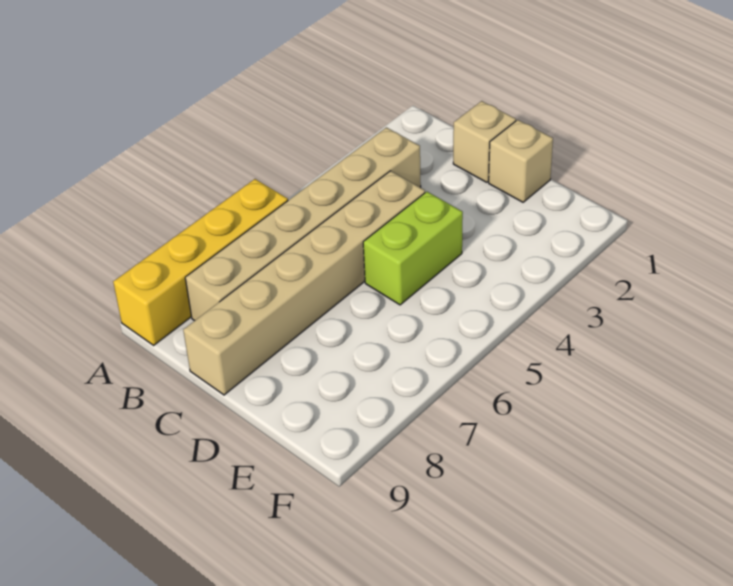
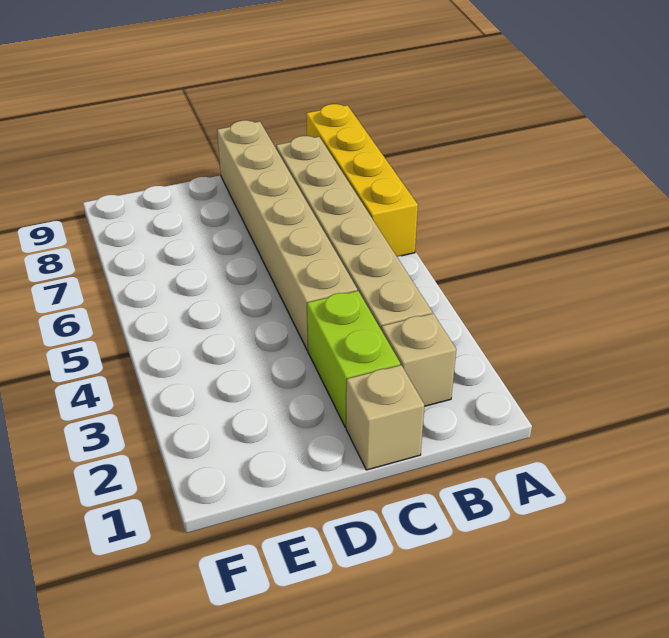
tan brick D1 level 1 -> tan brick B2 level 1
lime brick D4:D5 level 1 -> lime brick C2:C3 level 1

